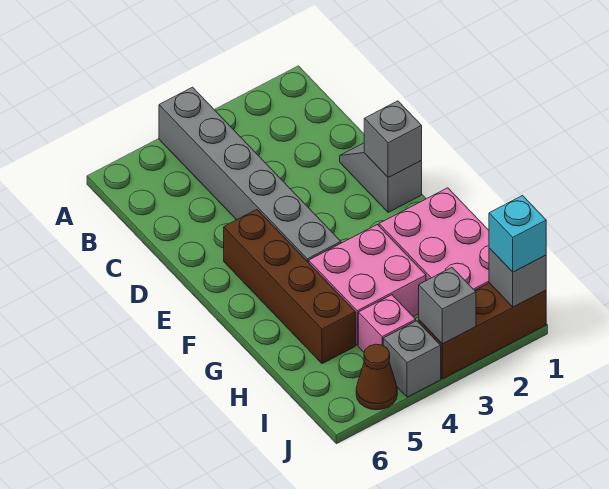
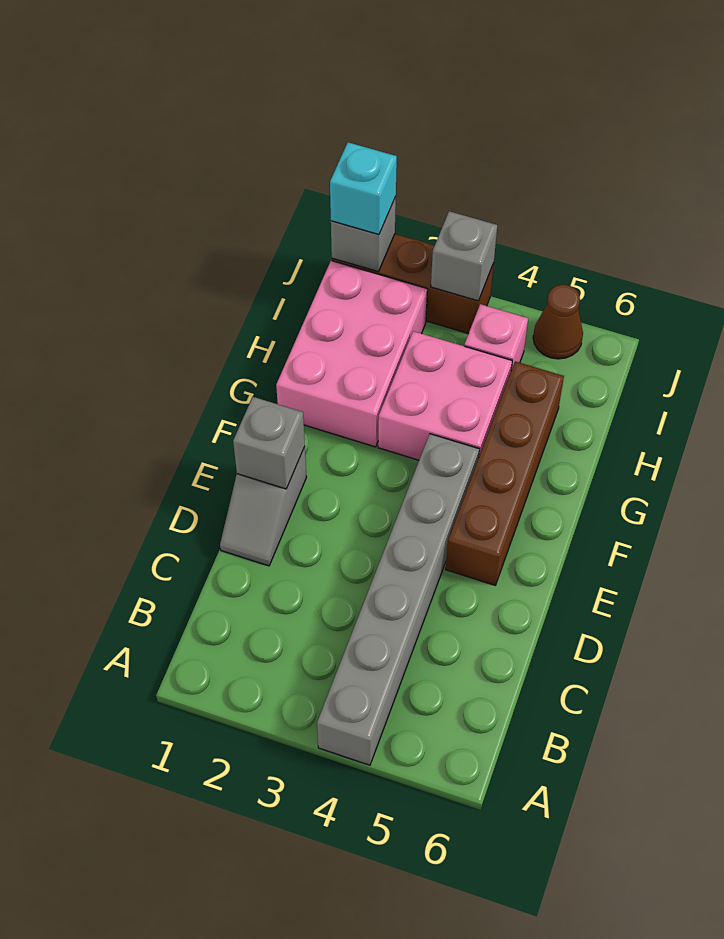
grey brick J4 level 1 -> none

